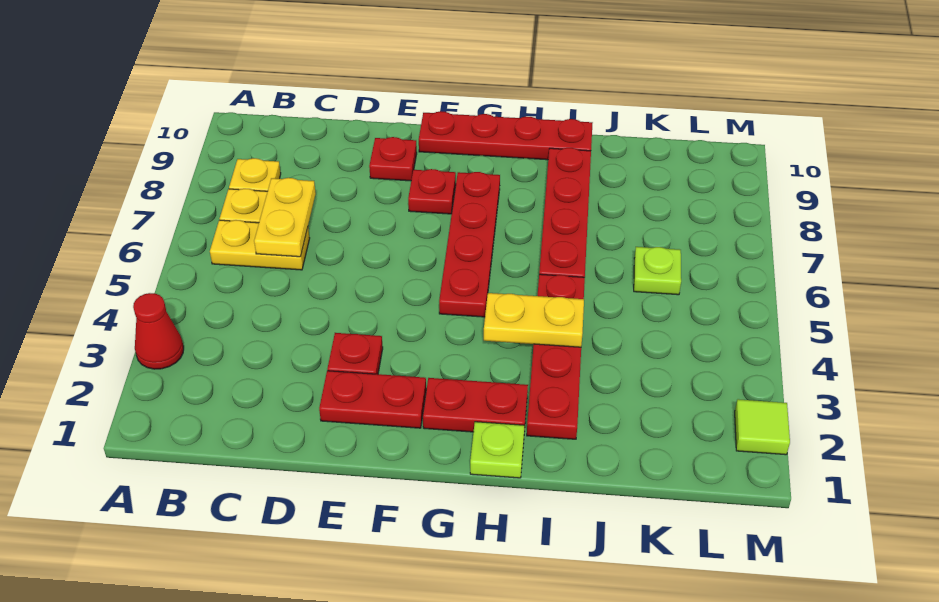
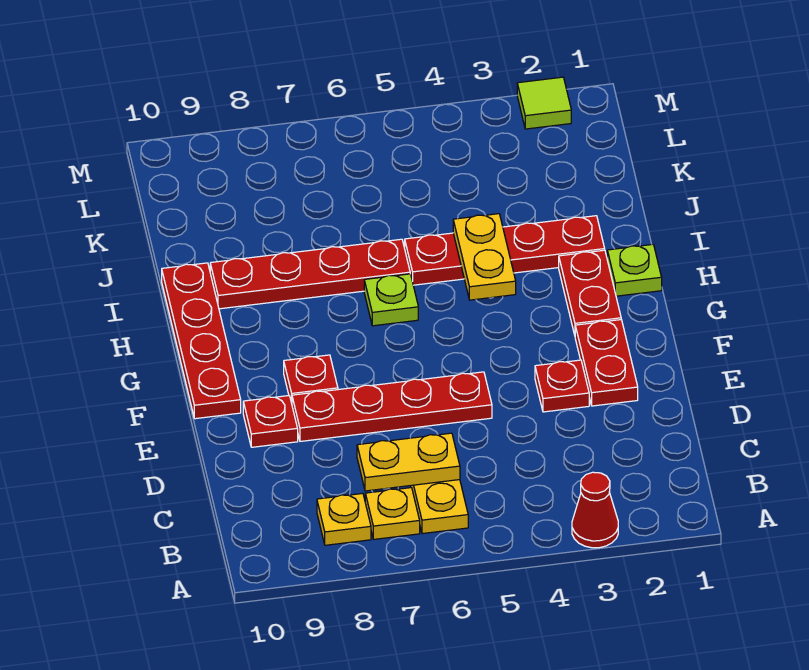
red plate G5:G8 level 1 -> red plate E5:E8 level 1
lime plate K6 level 1 -> lime plate H6 level 1

